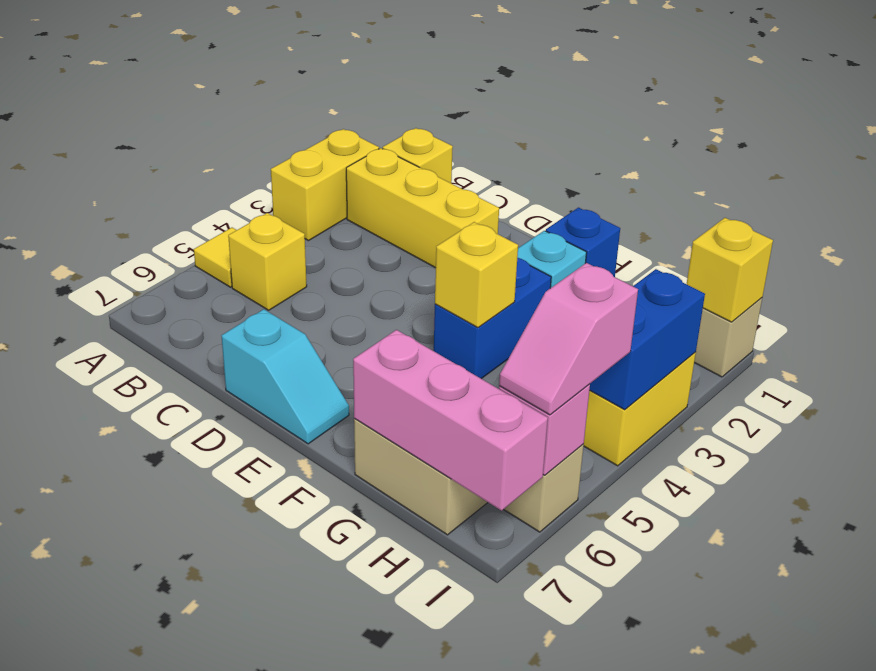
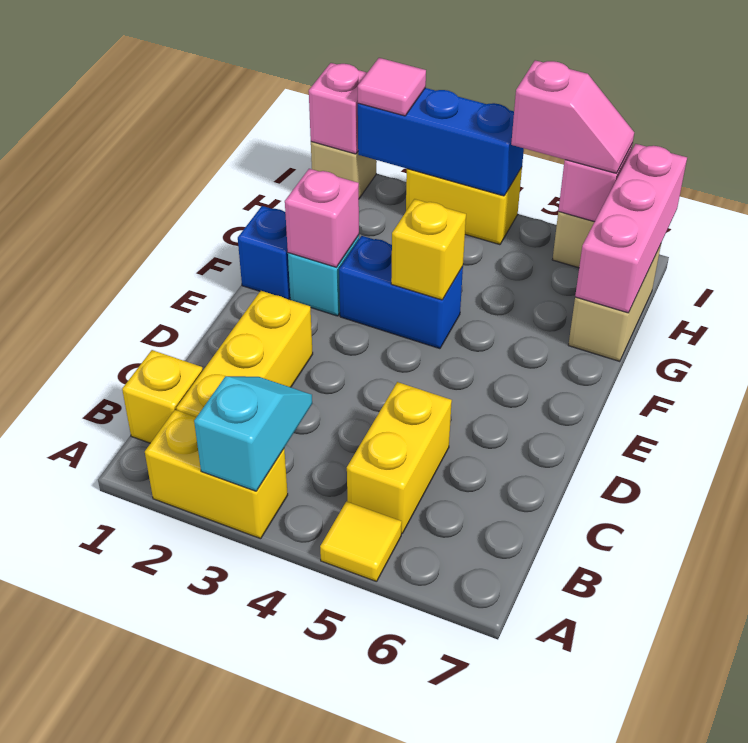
yellow brick B5 level 1 -> yellow brick B5:C5 level 1
cyan slope D7:E7 level 1 top D -> cyan slope A3:B3 level 2 top A
none -> pink brick F2 level 2
yellow brick I1 level 2 -> pink brick I1 level 2
none -> pink tile I2 level 3
blue brick I3:I4 level 2 -> blue brick I2:I4 level 2

